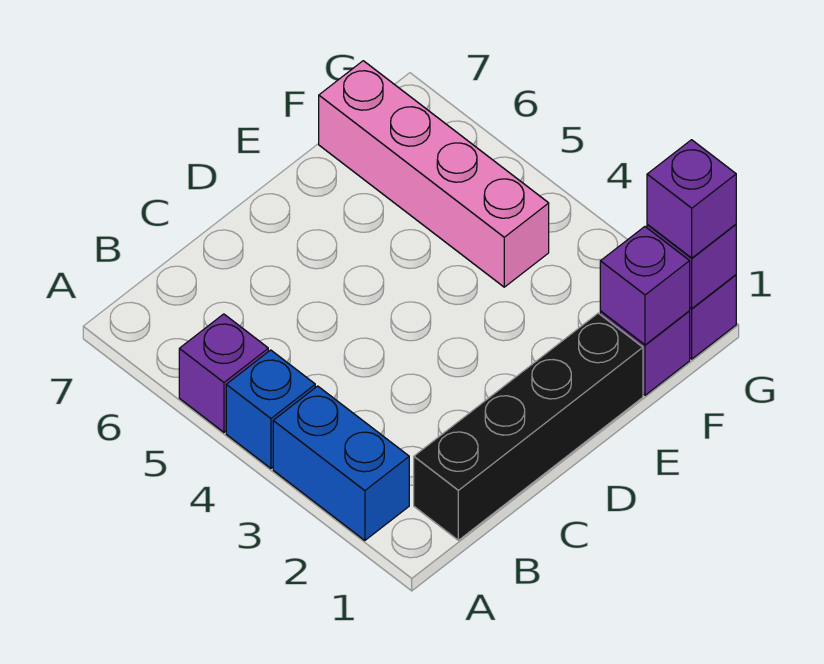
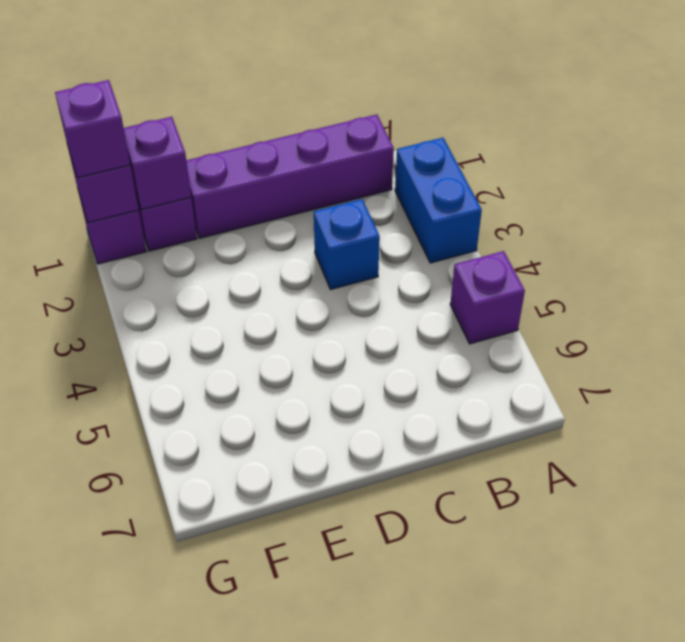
blue brick A4 level 1 -> blue brick C3 level 1
black brick B1:E1 level 1 -> purple brick B1:E1 level 1
pink brick F4:F7 level 1 -> none

